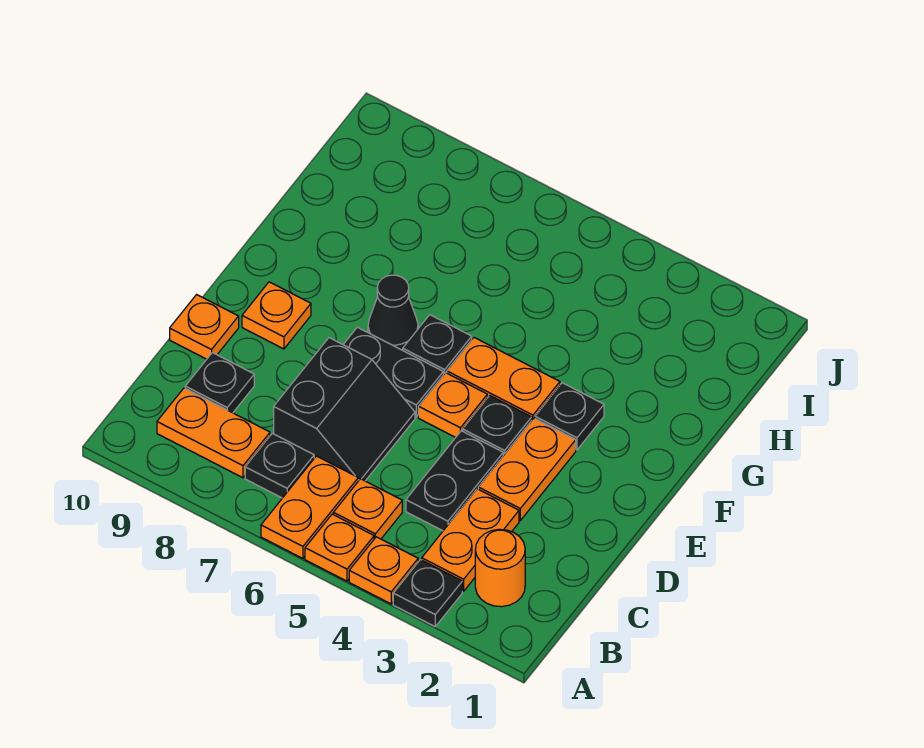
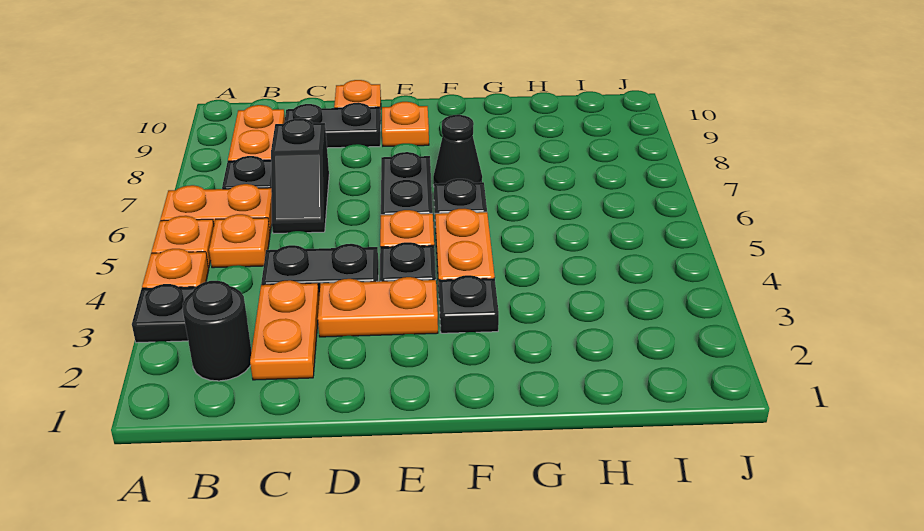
orange round brick B2 level 1 -> black round brick B2 level 1
orange plate B3:C3 level 1 -> orange plate C2:C3 level 1
black slope C6:D7 level 1 top 7 -> black slope C6:C7 level 1 top 7
black plate C9 level 1 -> black plate C9:D9 level 1

